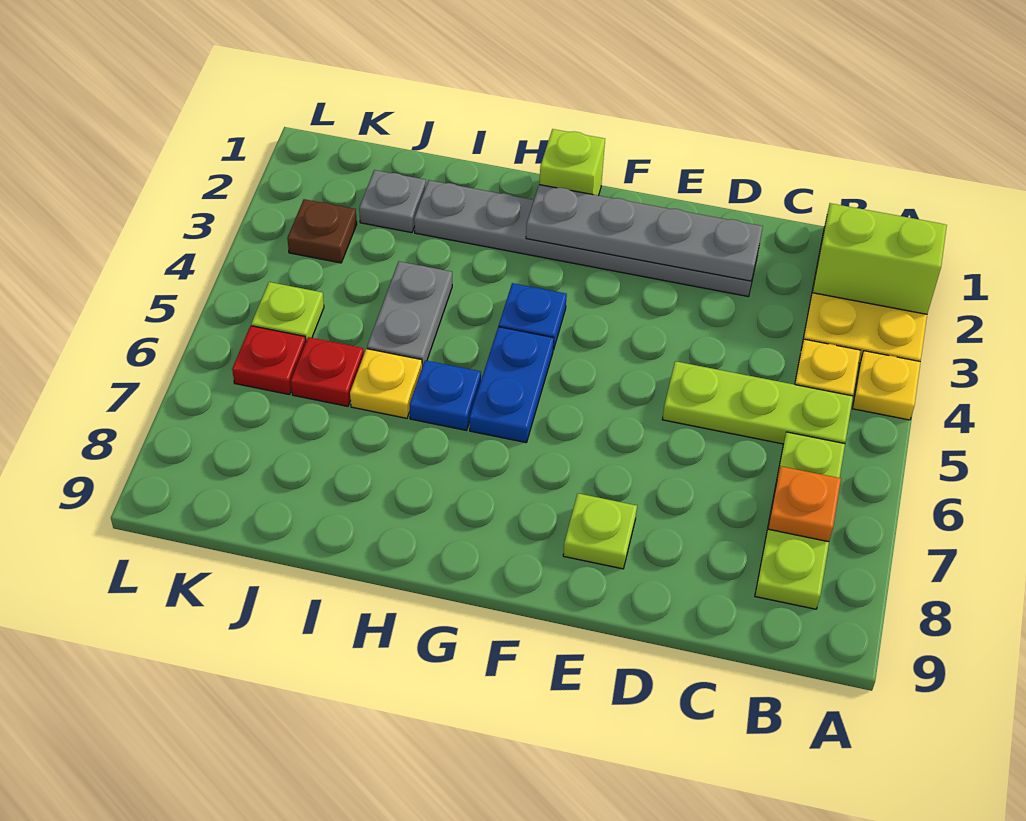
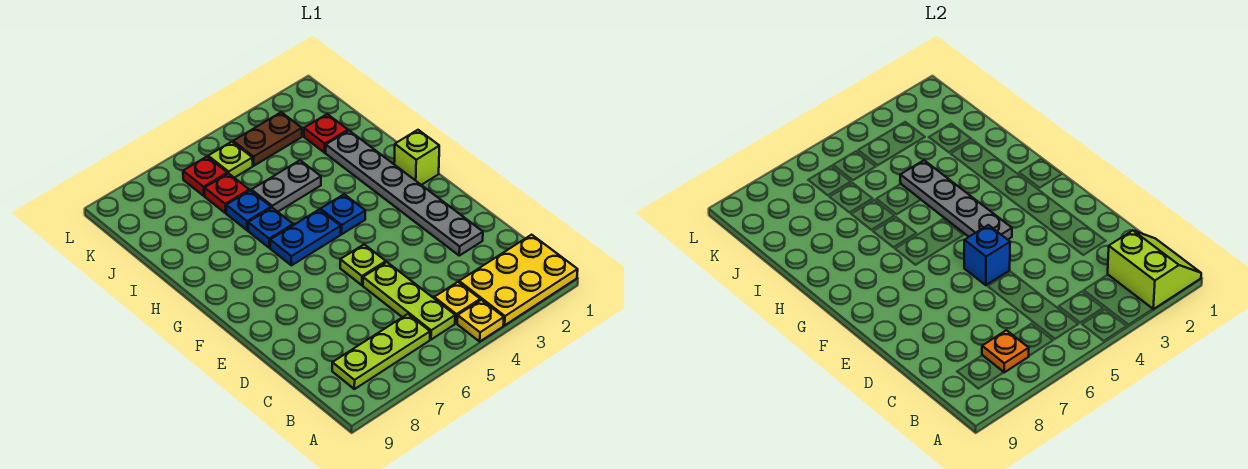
grey plate D2:G2 level 2 -> grey plate F4:I4 level 2
none -> blue brick E5 level 2
lime plate E8 level 1 -> lime plate E5 level 1
yellow plate I6 level 1 -> blue plate I6 level 1
grey plate J2 level 1 -> red plate J2 level 1
brown plate K3 level 1 -> brown plate K3:K4 level 1

